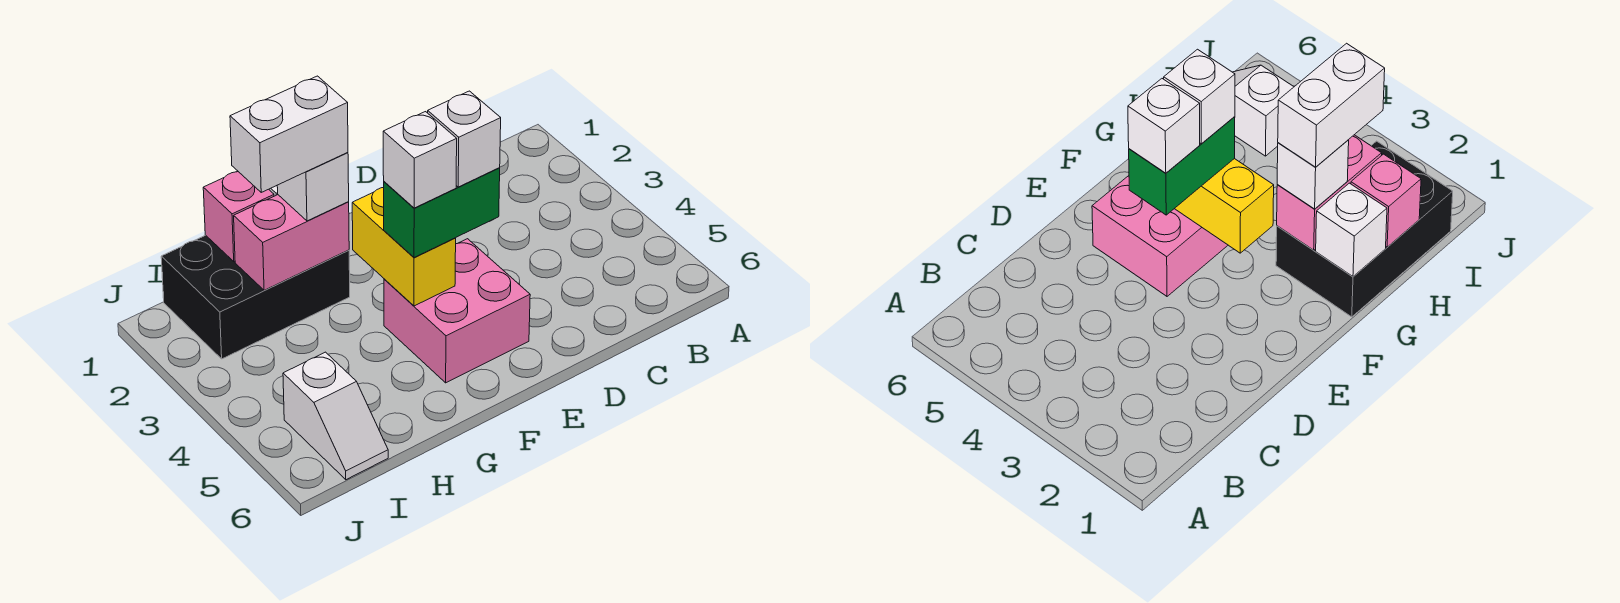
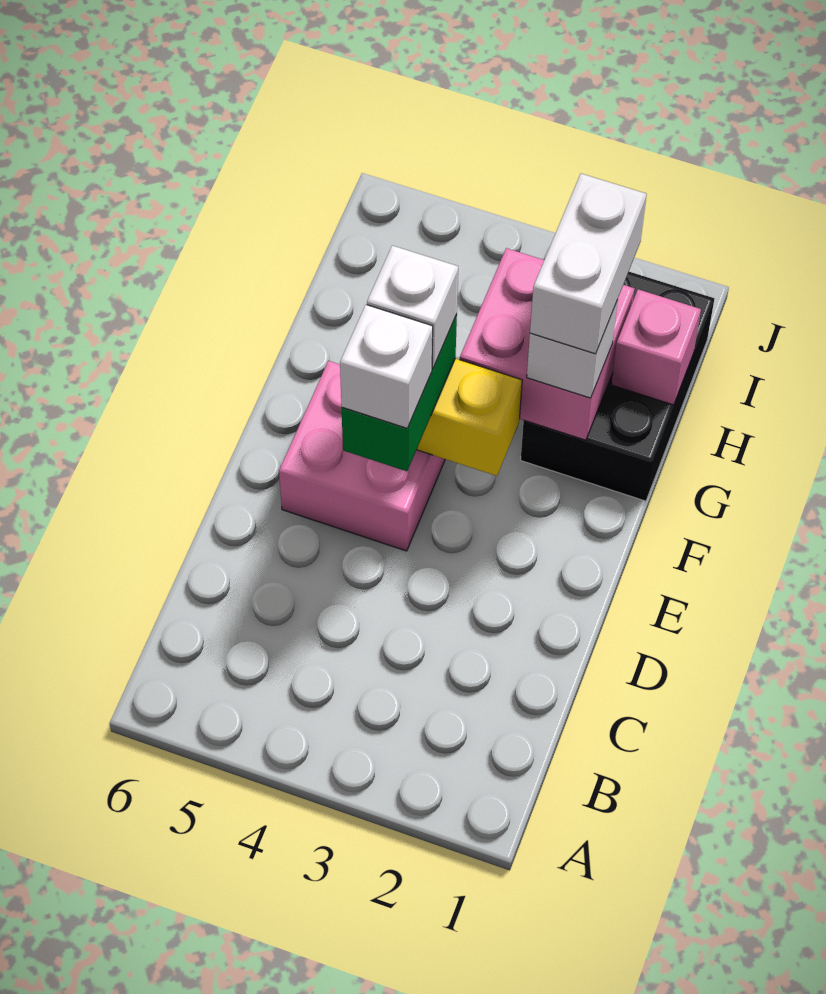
white brick G1 level 2 -> none
pink brick G2:H2 level 2 -> pink brick G2:H3 level 2
white slope I5:I6 level 1 top 5 -> none

